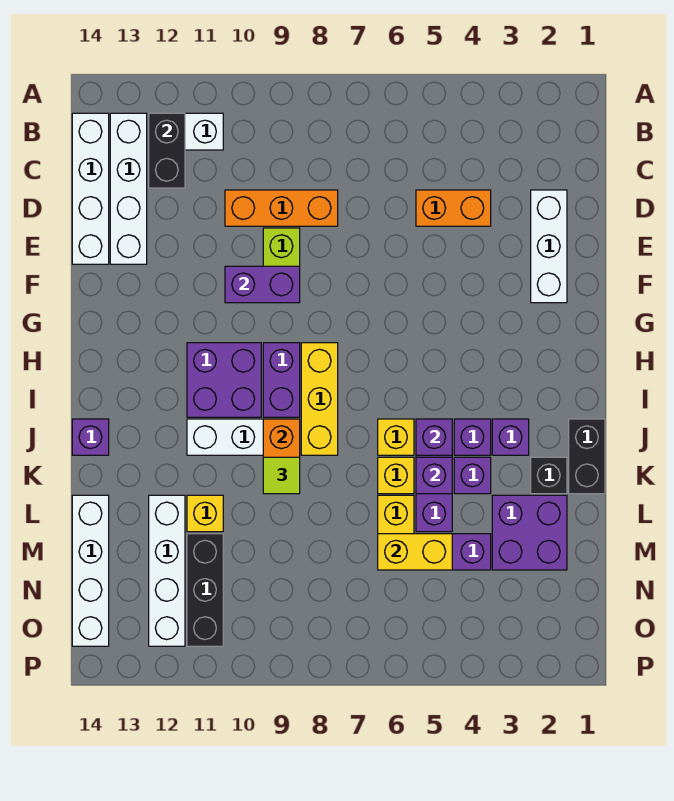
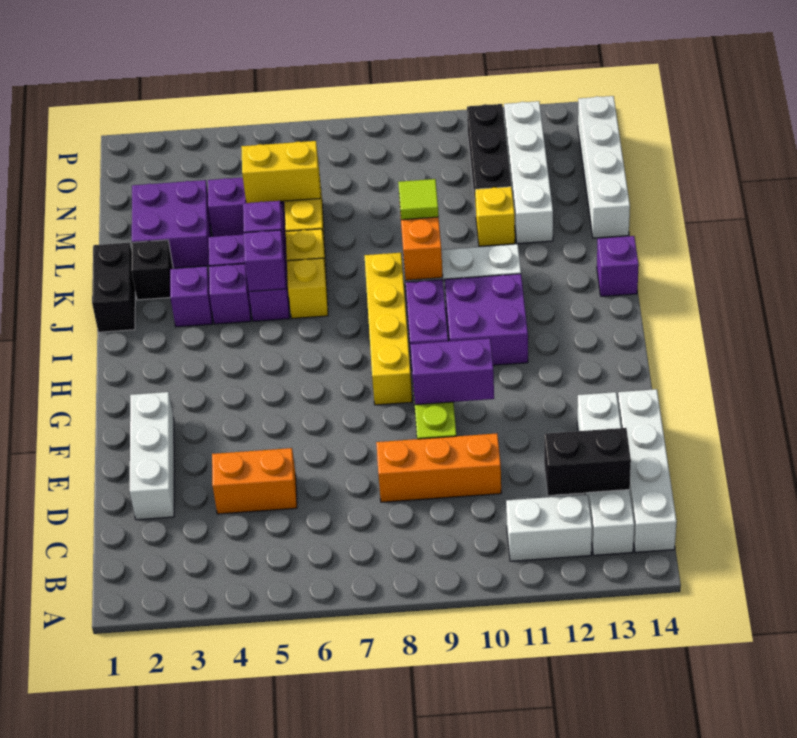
black brick B12:C12 level 2 -> black brick C12:C13 level 2
yellow brick H8:J8 level 1 -> yellow brick G8:J8 level 1

